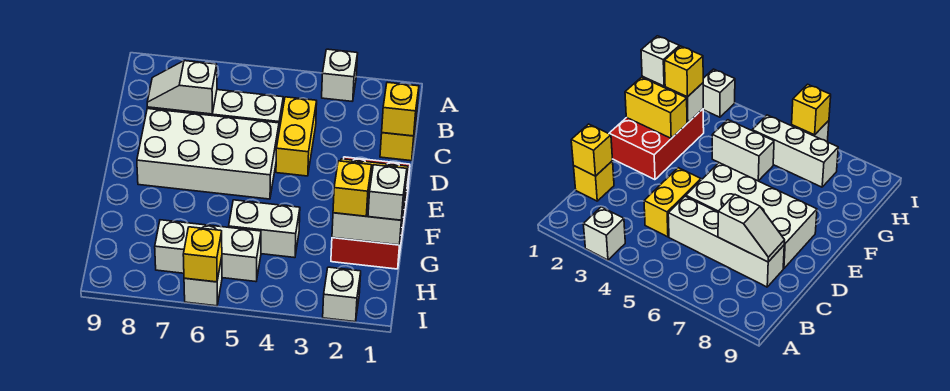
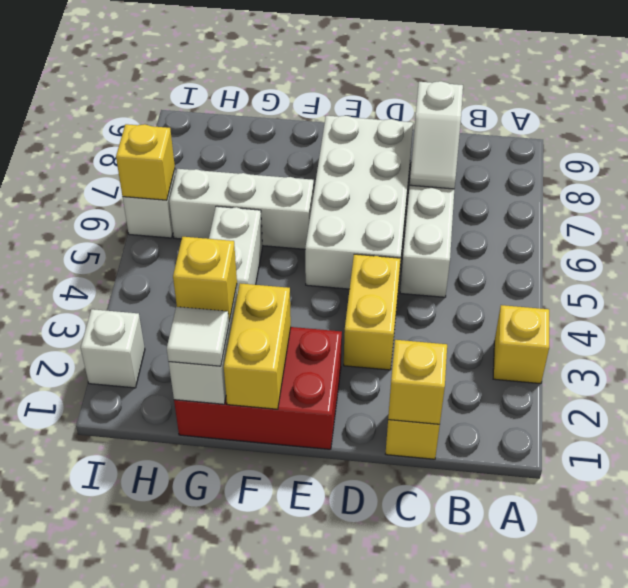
white brick A3 level 1 -> yellow brick A3 level 1
yellow brick C4:D4 level 1 -> yellow brick D3:D4 level 1
white slope C7:C8 level 2 top 7 -> white slope C7:C8 level 2 top 8
white brick G1 level 3 -> white tile G1 level 3
white brick H5:H7 level 1 -> white brick F6:H6 level 1

